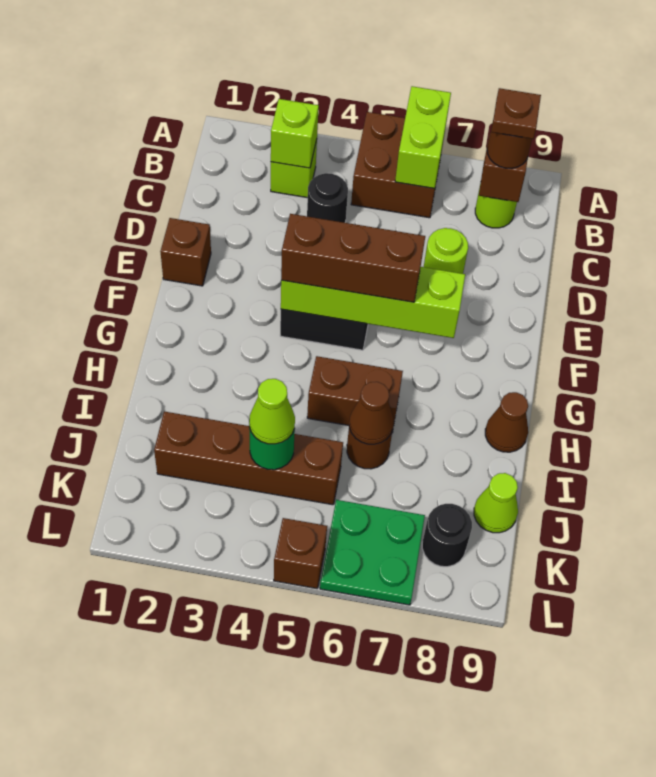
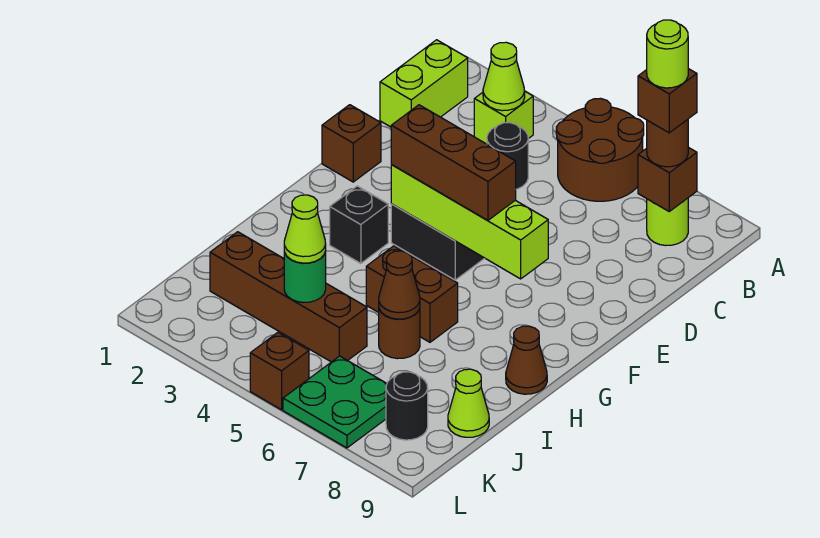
brown brick A5:B6 level 1 -> brown round brick A5:B6 level 1
lime brick A6:B6 level 2 -> lime brick B1:C1 level 1
lime brick B3 level 2 -> lime cone B3 level 2
brown plate B8 level 4 -> brown brick B8 level 4
lime round brick D7 level 1 -> lime round brick B8 level 5
none -> black brick G3 level 1

